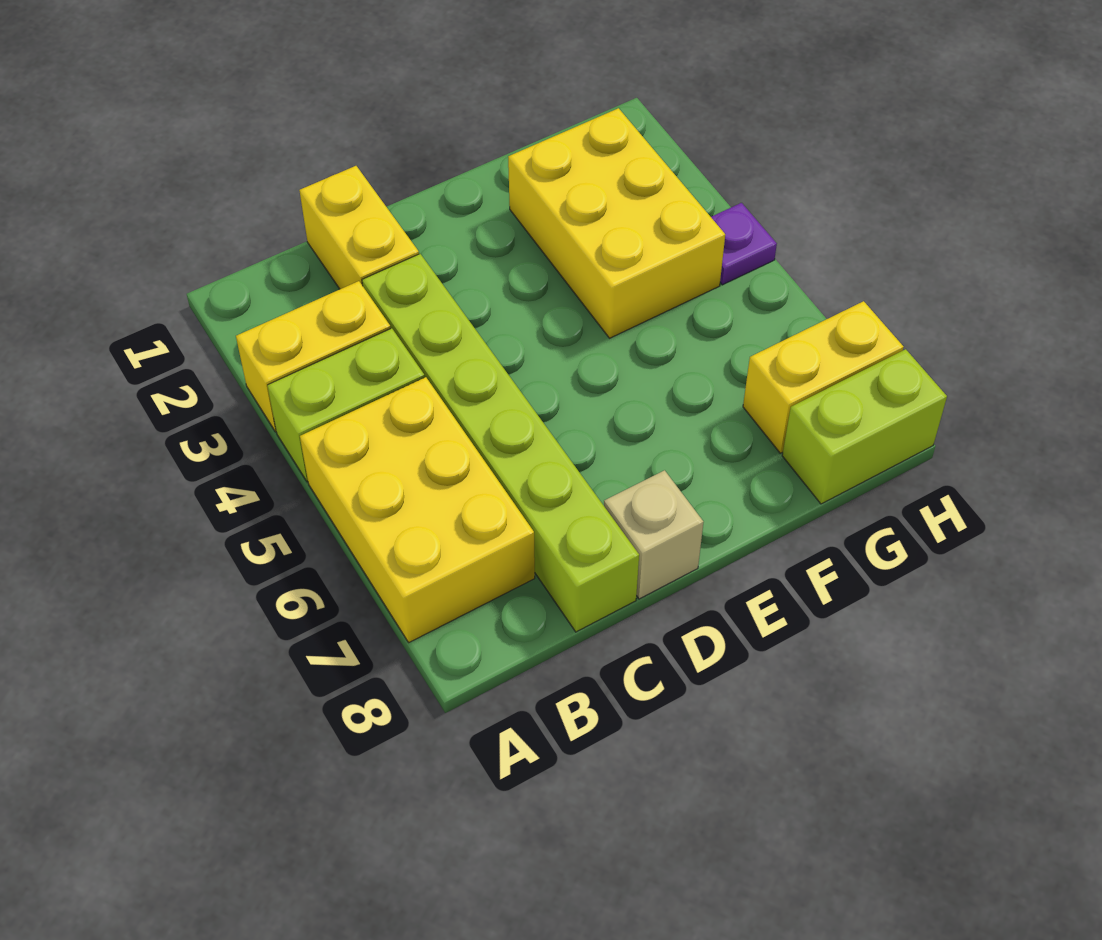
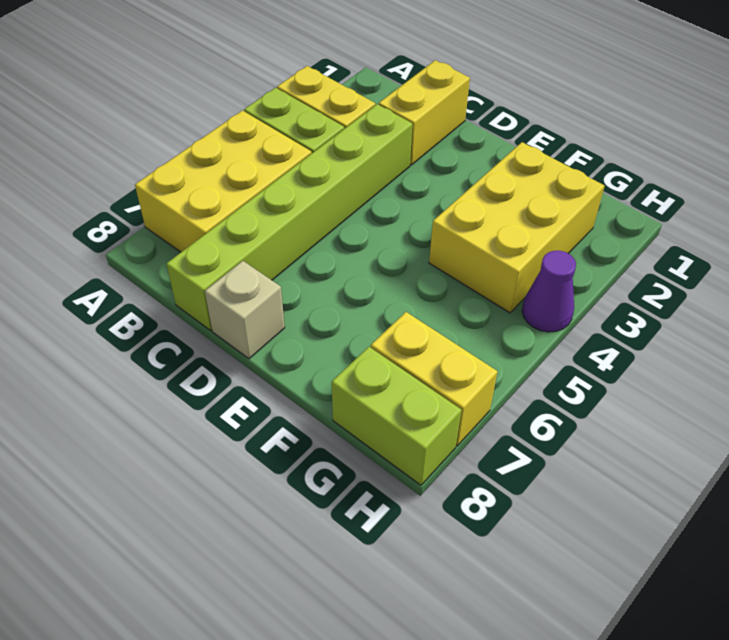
purple plate H4 level 1 -> purple cone H4 level 1

